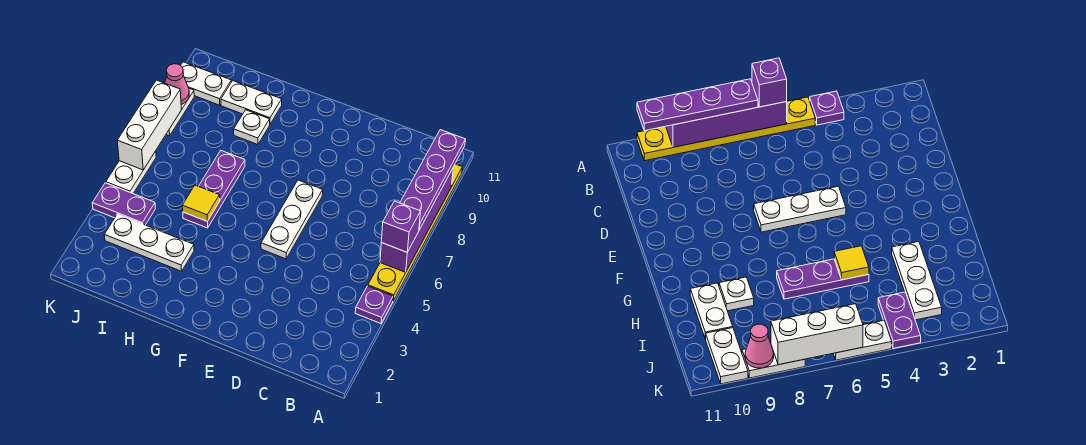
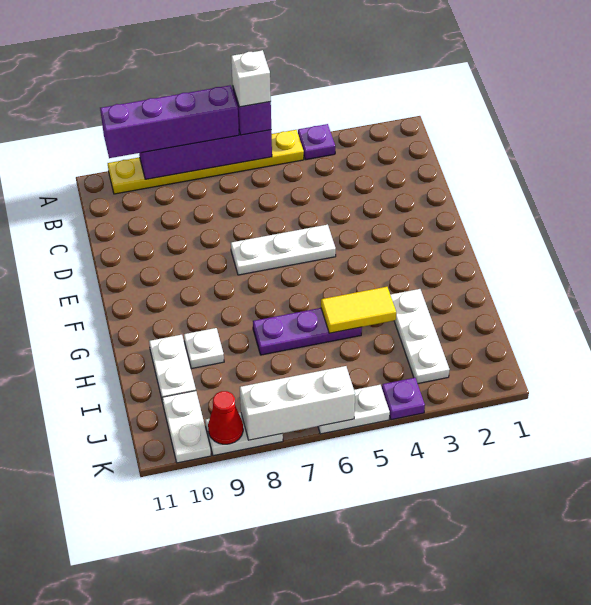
none -> white brick A6 level 4
purple plate A7:A10 level 3 -> purple brick A7:A10 level 3
yellow tile H5 level 2 -> yellow tile H4:H5 level 2
purple plate J4:K4 level 1 -> purple plate K4 level 1
pink cone K9 level 2 -> red cone K9 level 2

